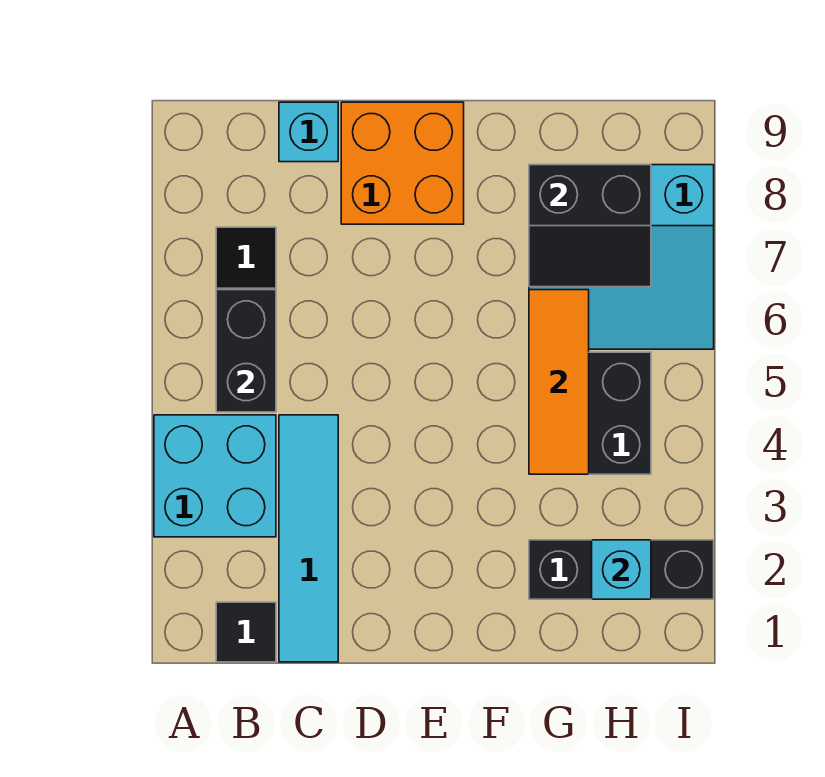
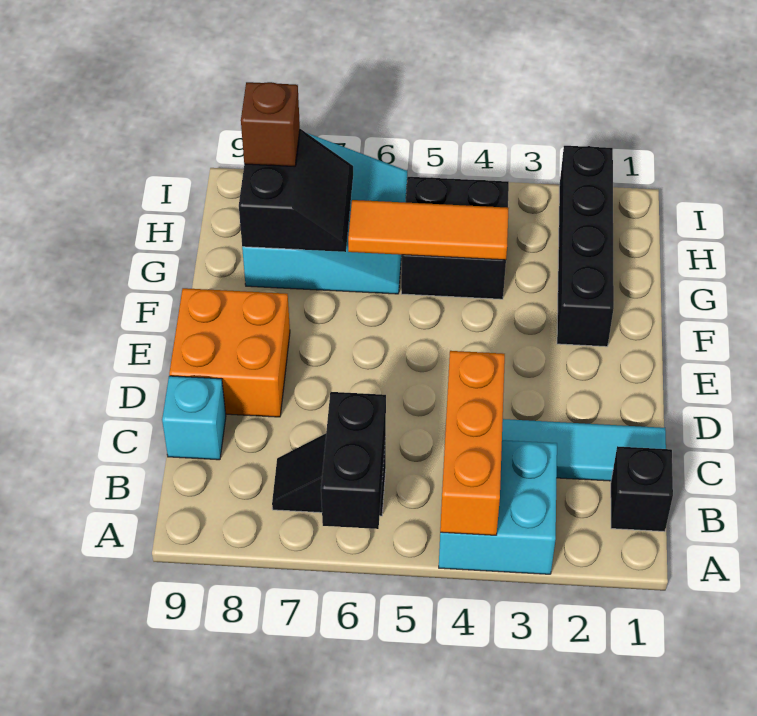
none -> orange brick A4:C4 level 2
black tile B1 level 1 -> black brick B1 level 1
black brick B5:B6 level 2 -> black brick A6:B6 level 2
black brick G2:I2 level 1 -> black brick F2:I2 level 1
cyan brick H2 level 2 -> none
none -> brown brick H8 level 3

